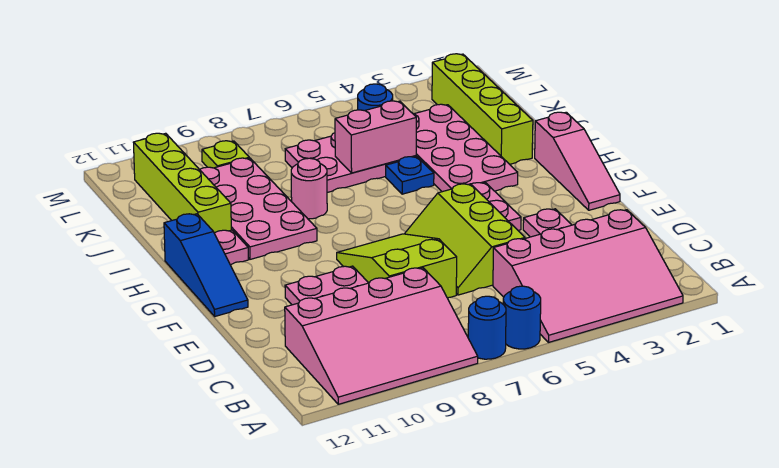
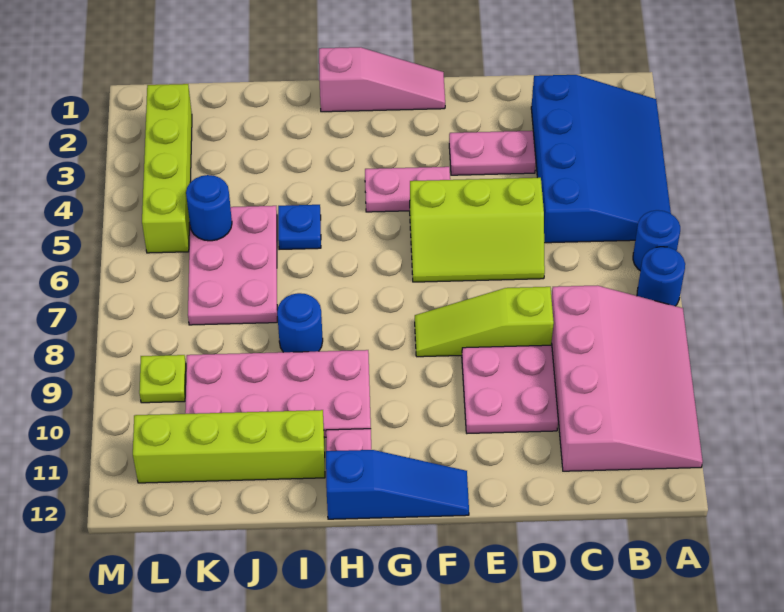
pink slope A2:C5 level 1 top C -> blue slope A2:C5 level 1 top C
lime slope D7:F8 level 1 top D -> lime slope D8:F8 level 1 top D
pink plate H3:K4 level 1 -> none
lime brick I2:L2 level 1 -> lime brick L2:L5 level 1
pink round brick I8 level 1 -> blue round brick I8 level 1
pink brick J5:J6 level 2 -> none

